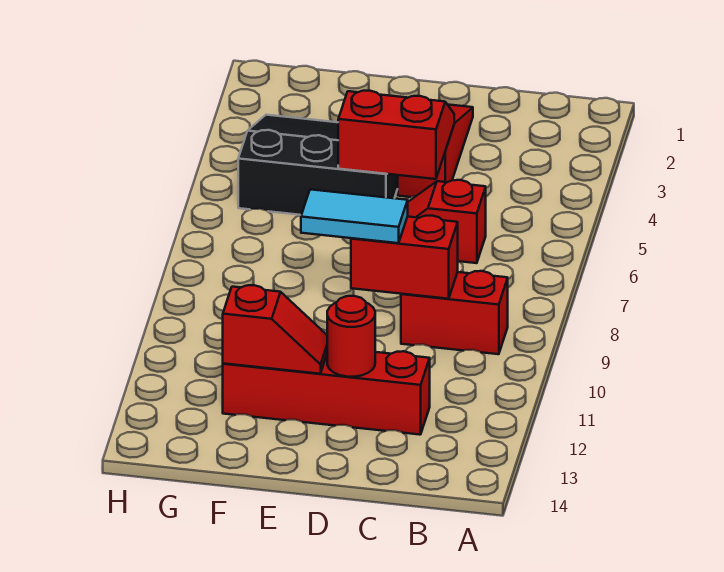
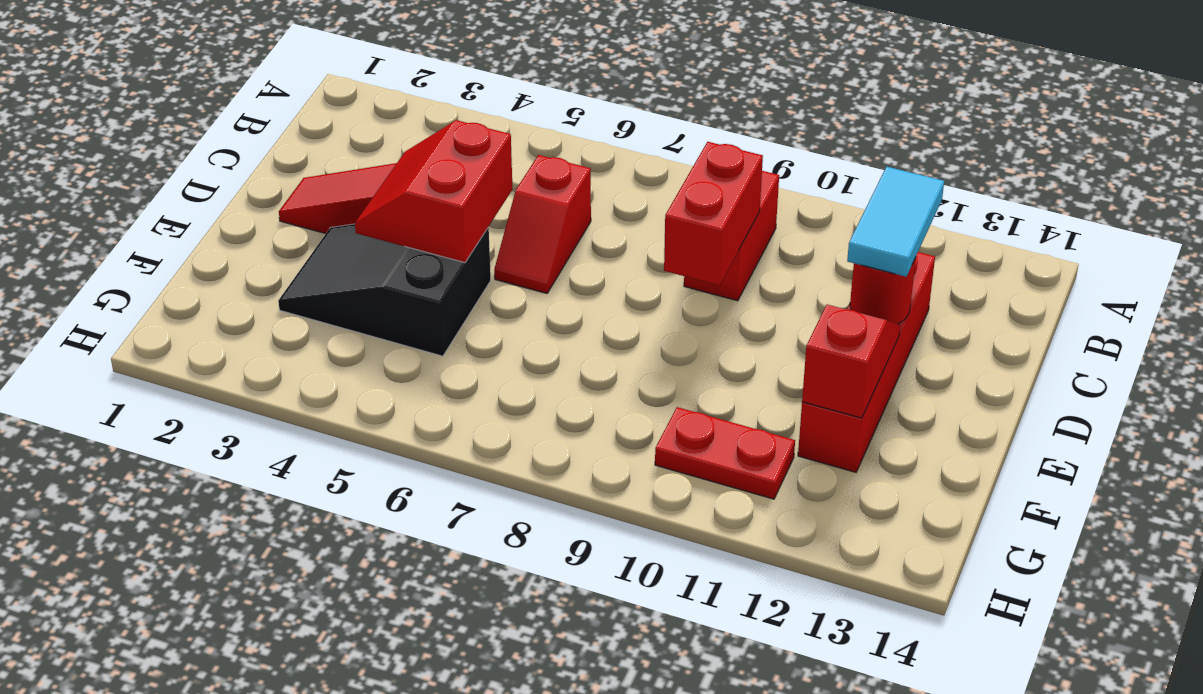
cyan tile D9:E9 level 3 -> cyan tile C12:D12 level 3
black slope E3:G5 level 1 top 5 -> black slope E3:F5 level 1 top 5
none -> red plate G10:G11 level 1

